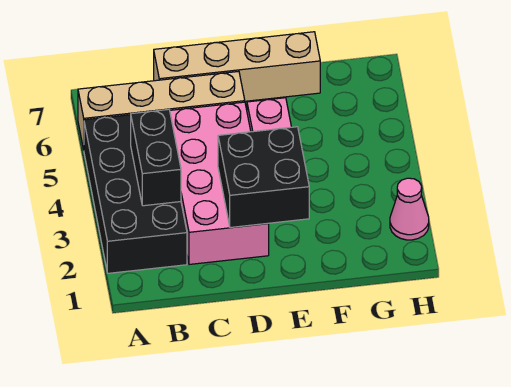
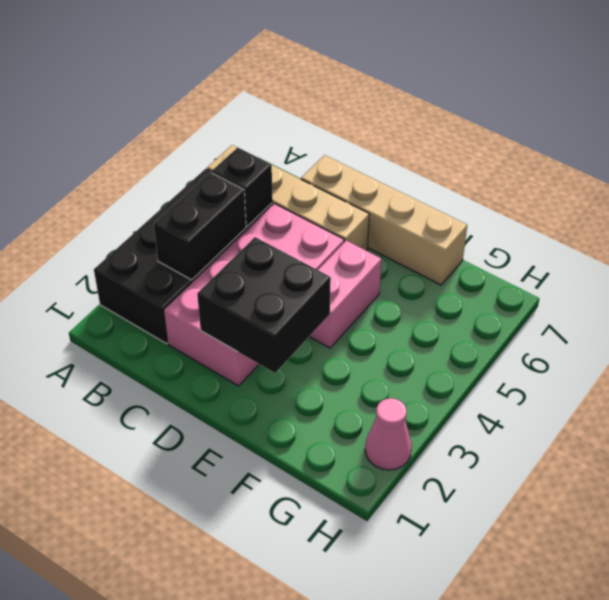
none -> black brick B5 level 2

